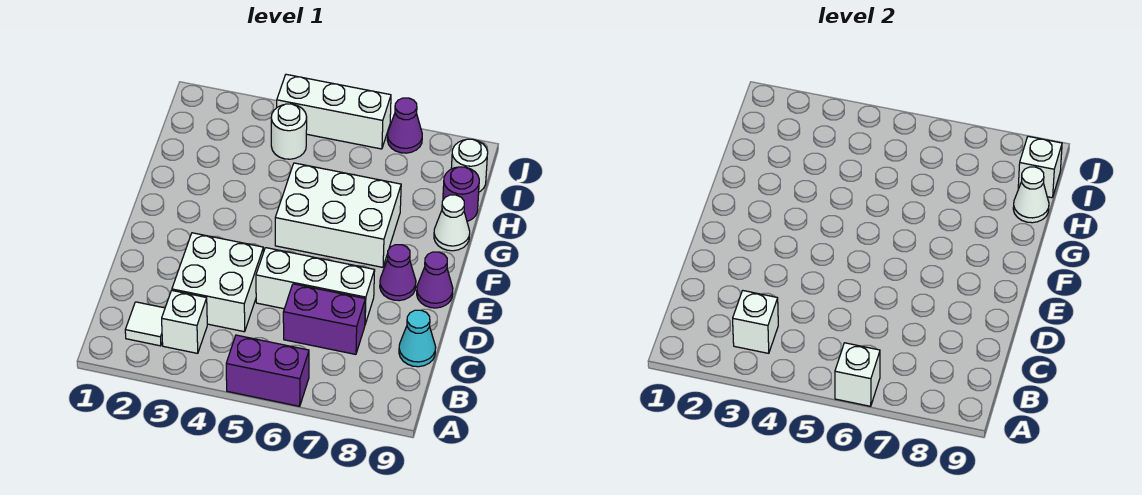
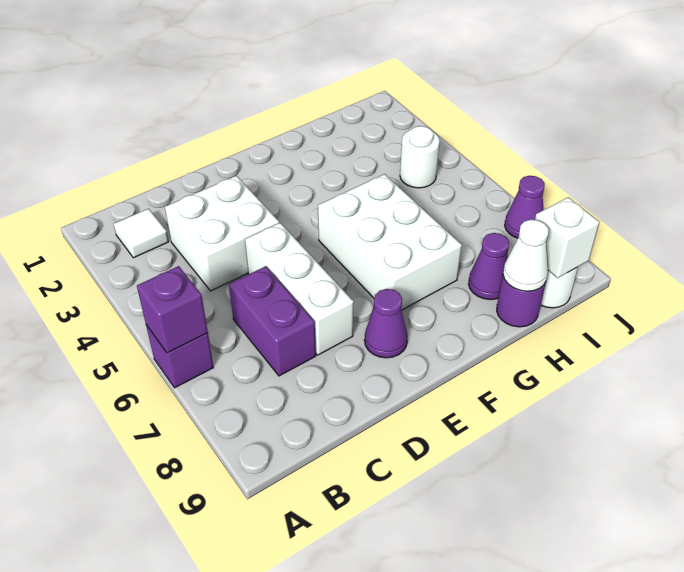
purple brick A5:A6 level 1 -> purple brick A6 level 1
white brick A6 level 2 -> purple brick A6 level 2
white brick B3 level 1 -> none
white brick B3 level 2 -> none
cyan cone C9 level 1 -> none
purple cone E9 level 1 -> purple cone H8 level 1
white cone G9 level 1 -> none
white brick J4:J6 level 1 -> none

